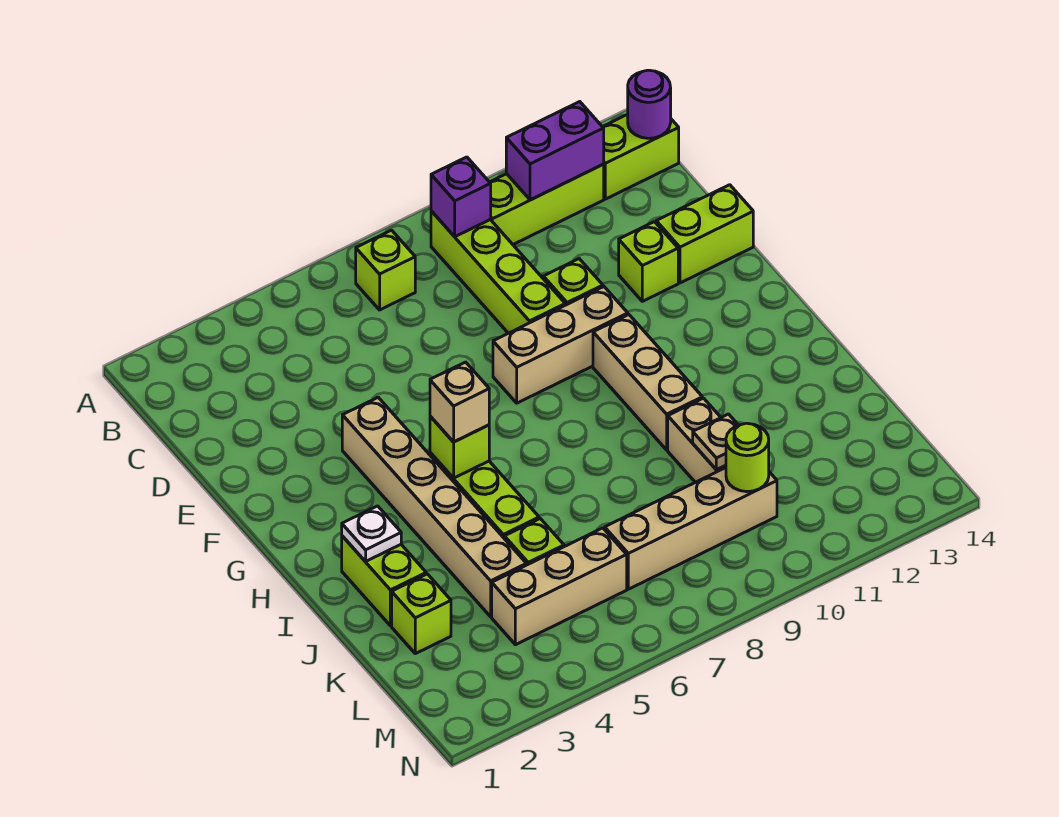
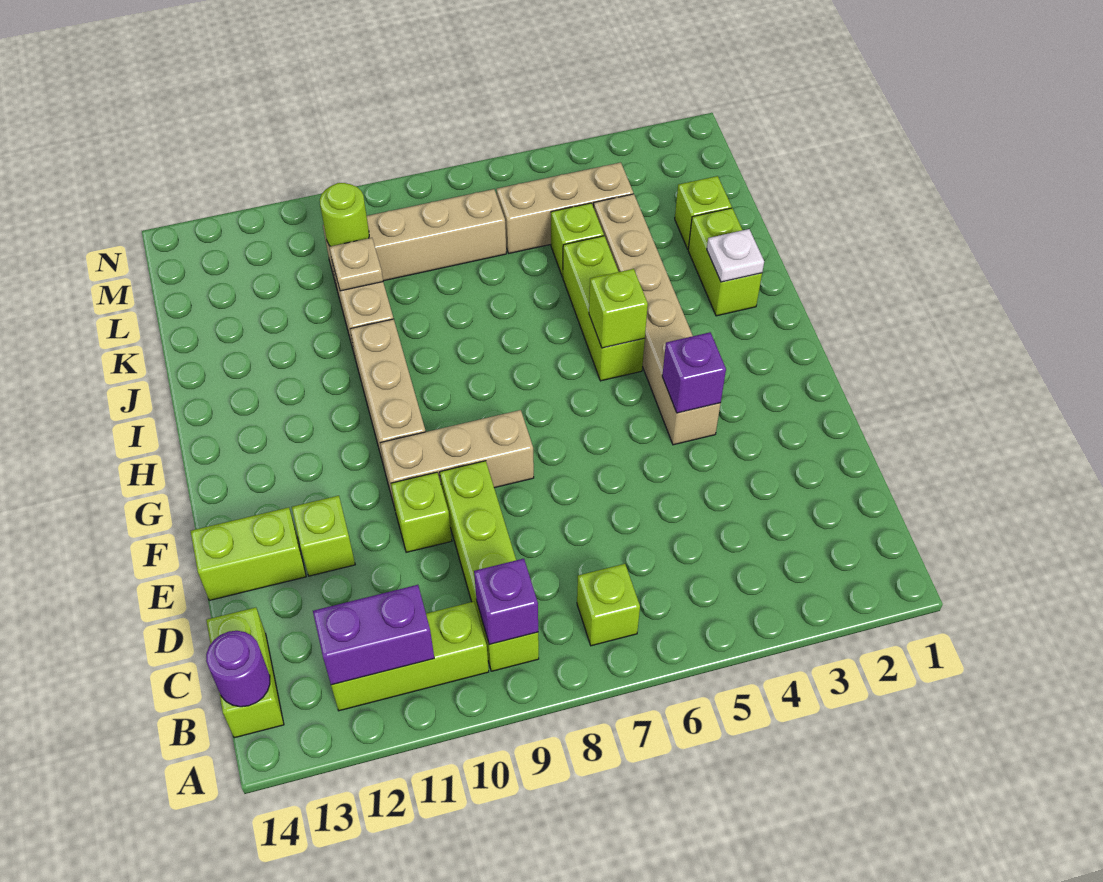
lime brick B13:B14 level 1 -> lime brick B14:C14 level 1
none -> purple brick F4 level 2
tan brick H5 level 3 -> none

